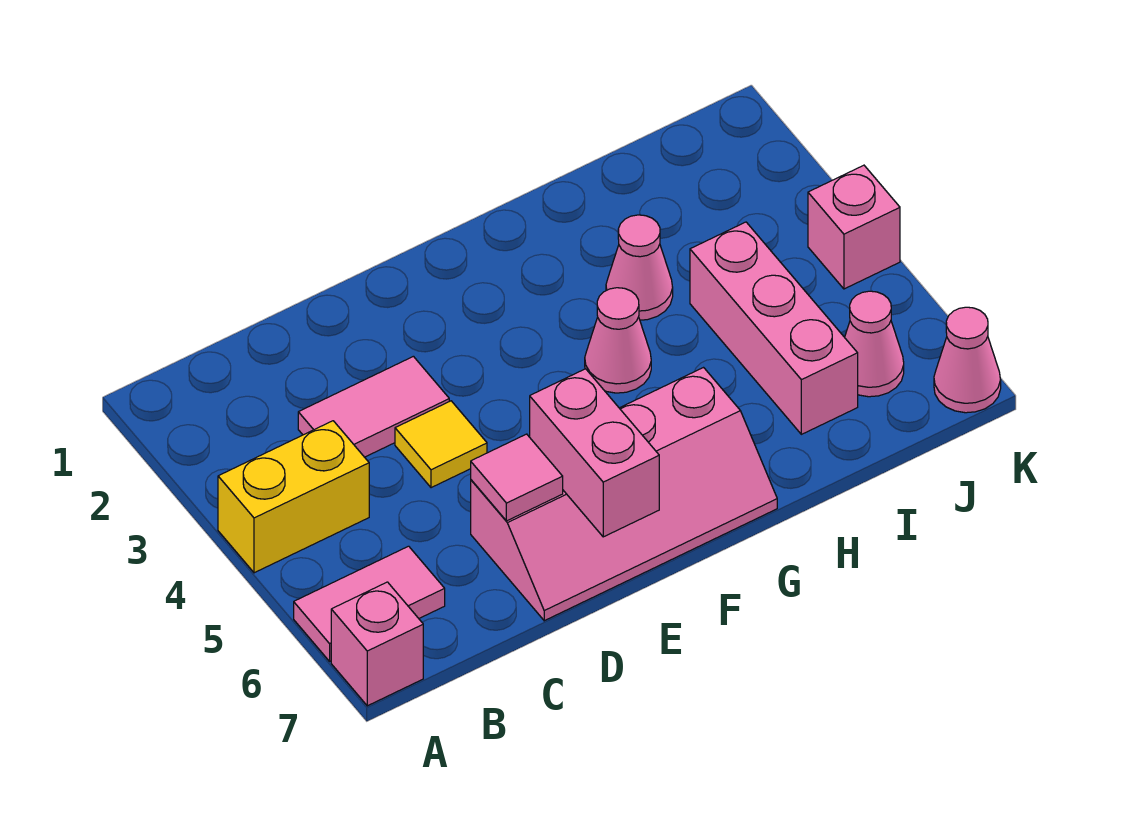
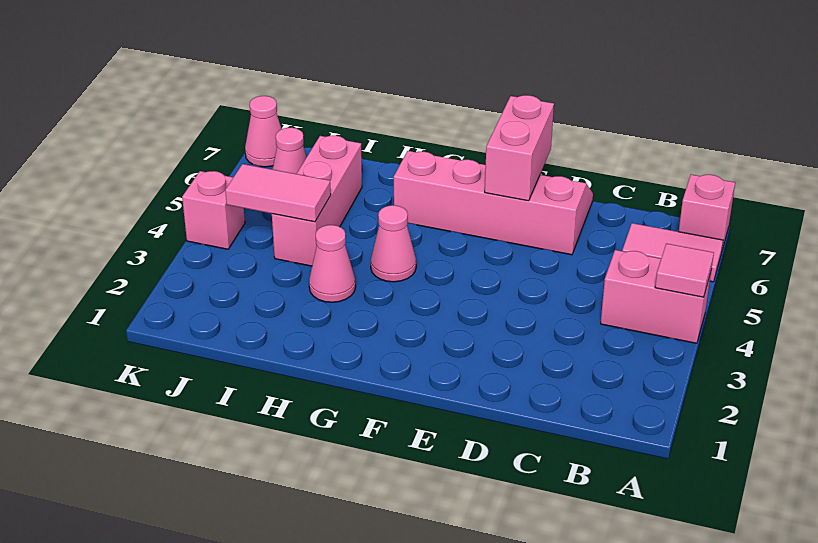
yellow brick A4:B4 level 1 -> pink brick A4:B4 level 1
pink tile C3:D3 level 1 -> pink tile I4:J4 level 2
yellow tile D4 level 1 -> none
pink tile D6 level 2 -> pink tile A4 level 2

